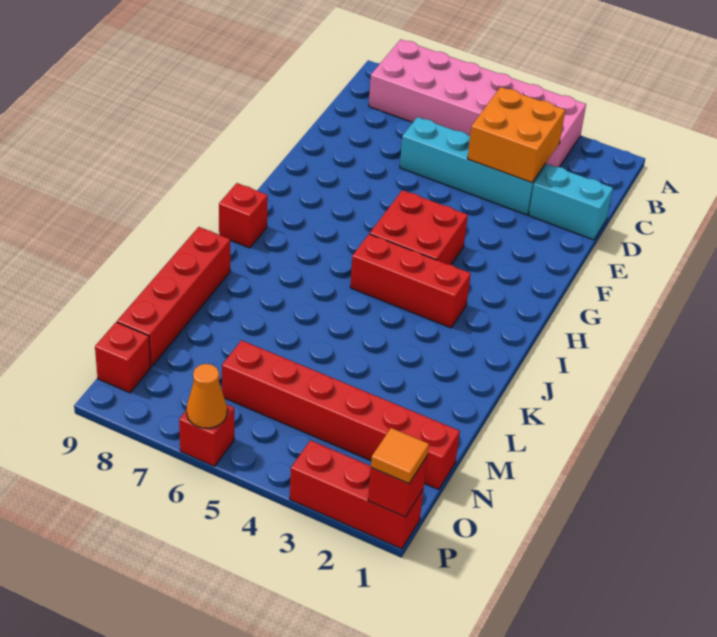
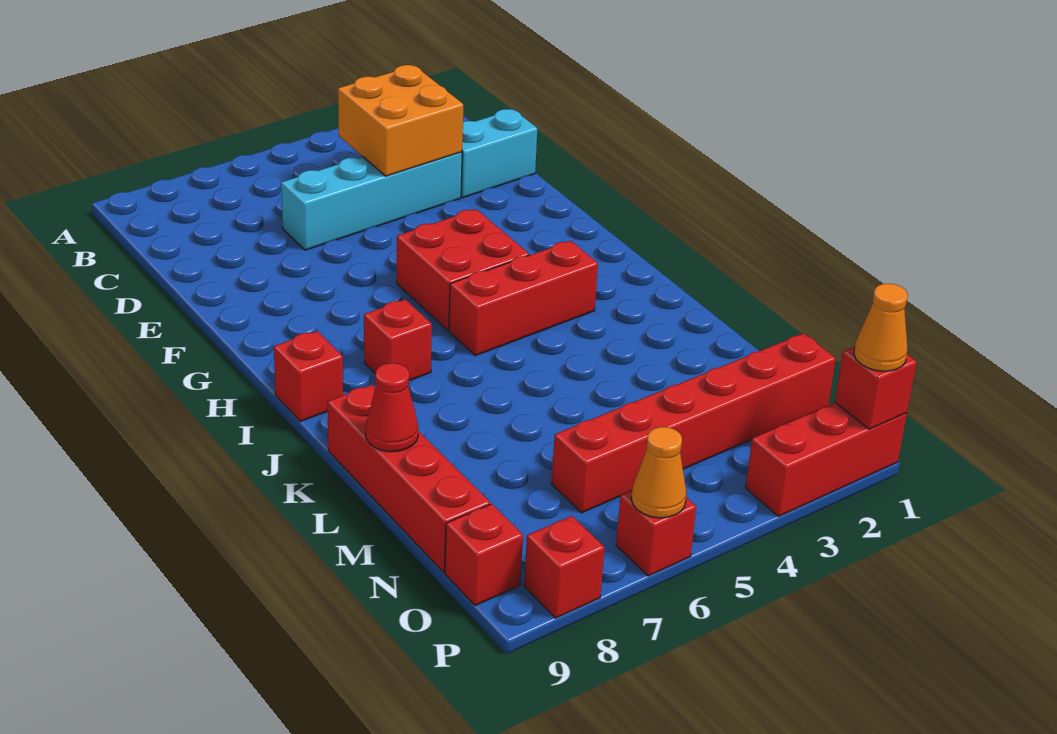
pink brick A3:B8 level 1 -> none
none -> red brick I7 level 1
none -> red cone L9 level 2
orange tile P1 level 3 -> orange cone P1 level 3
none -> red brick P8 level 1

